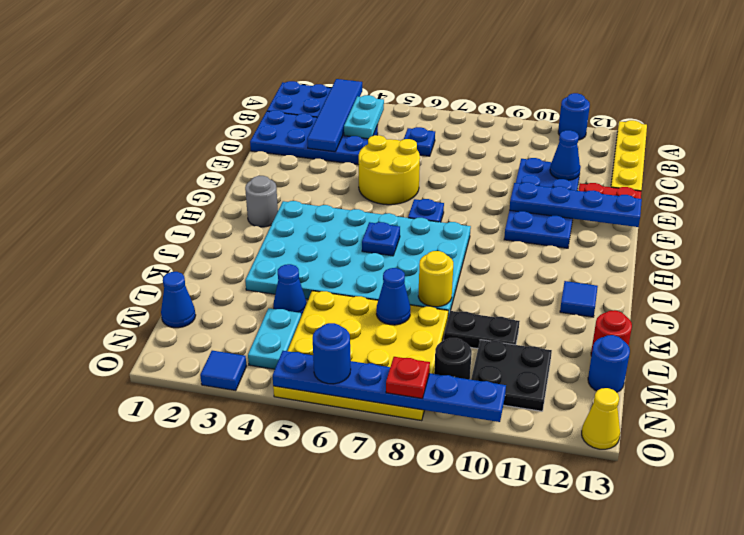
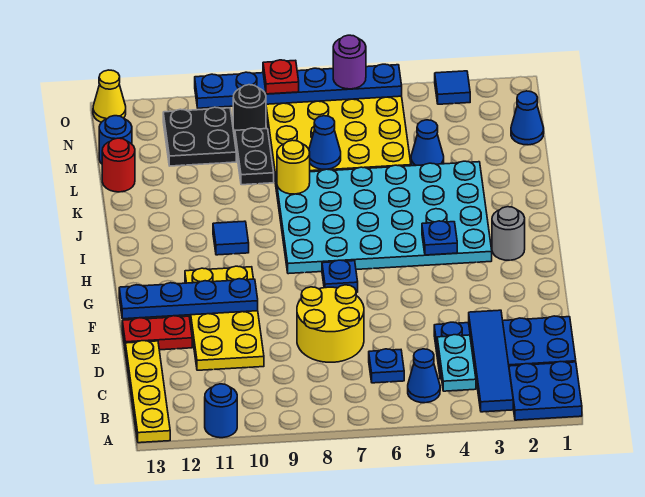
blue plate D10:G11 level 1 -> yellow plate D10:G11 level 1
blue cone D11 level 2 -> blue cone B5 level 1
yellow round brick E5:F6 level 1 -> yellow round brick D7:E8 level 1
blue plate I6 level 2 -> blue plate H4 level 2
blue tile J12 level 1 -> blue tile I10 level 1
black plate L9:L10 level 1 -> black plate L9:M9 level 1
cyan plate M4:N4 level 1 -> none
blue round brick O6 level 3 -> purple round brick O6 level 3

